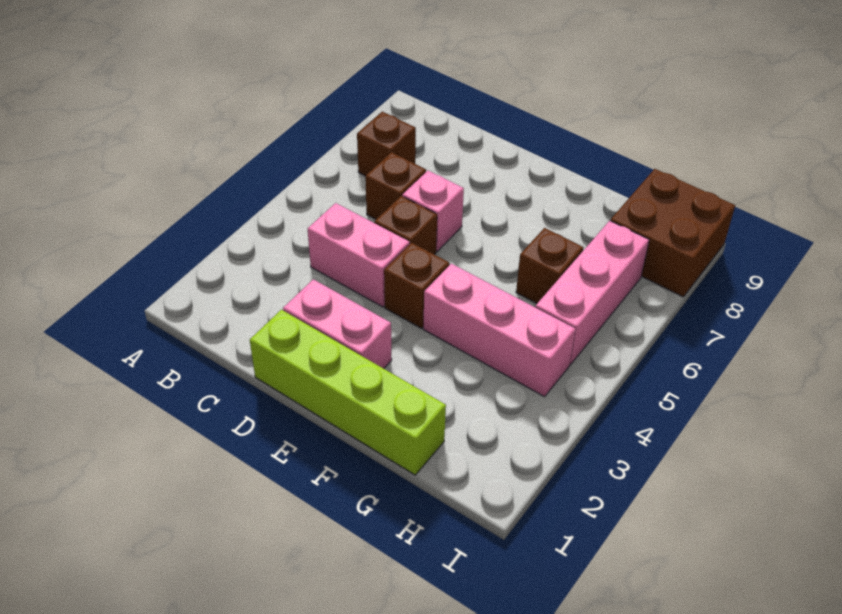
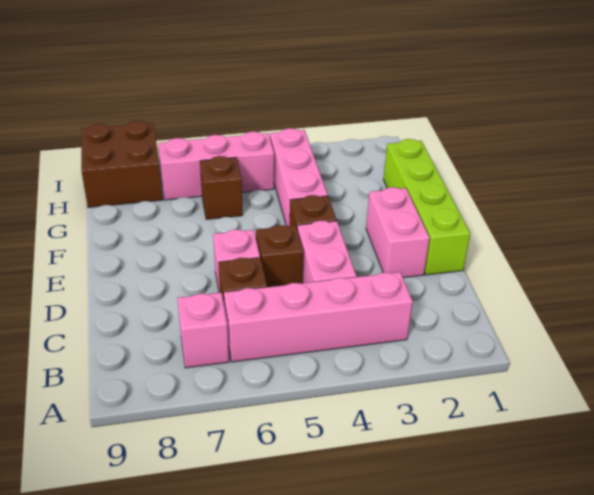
none -> pink brick B3:B6 level 1
brown brick B7 level 1 -> pink brick B7 level 1

